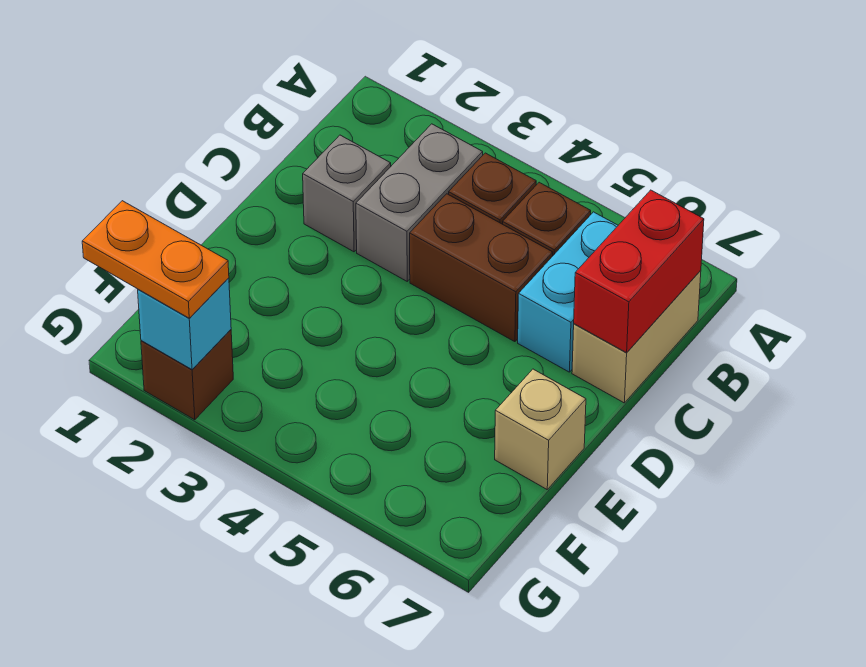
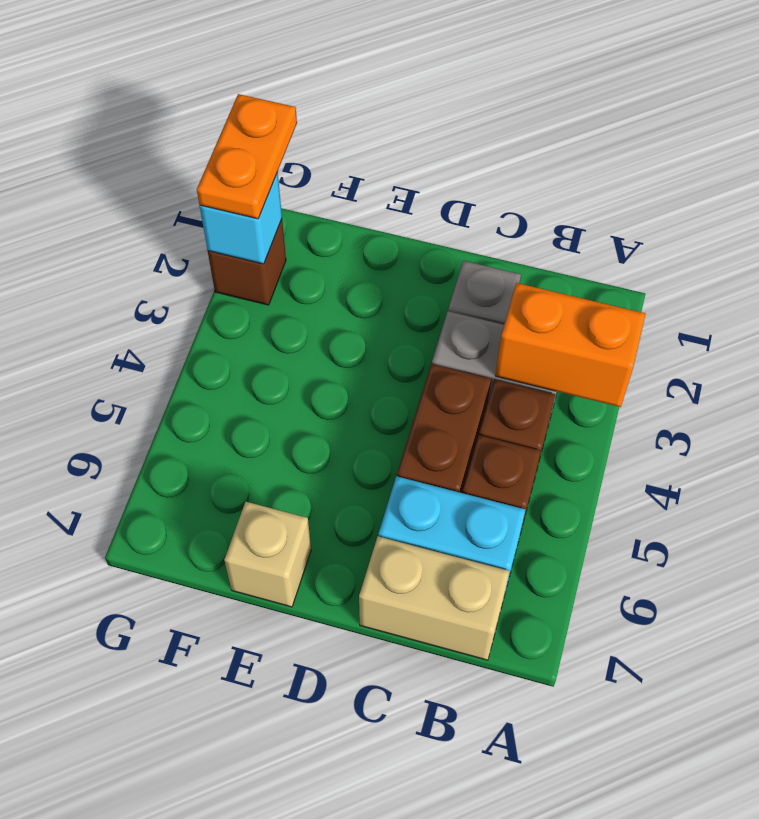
none -> orange brick A3:B3 level 2
red brick B7:C7 level 2 -> none

